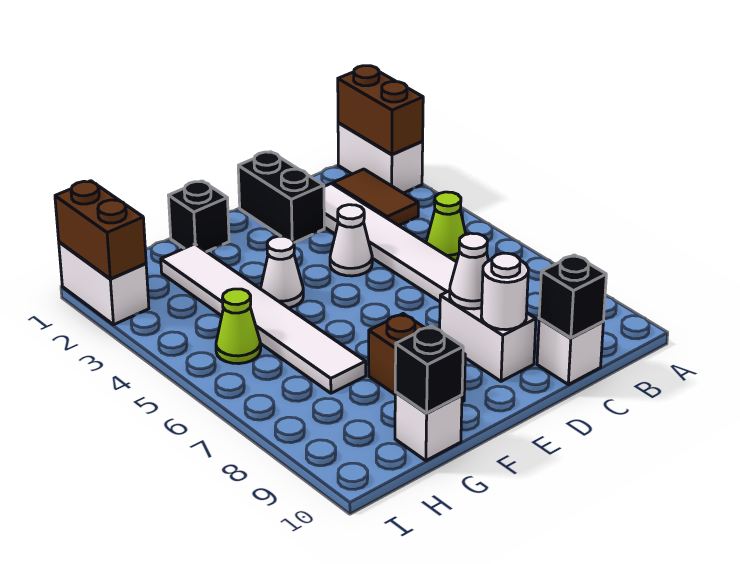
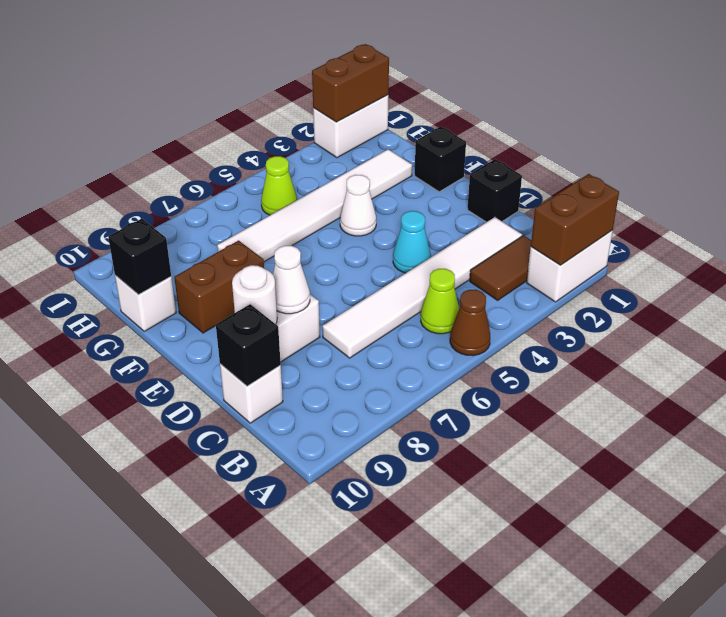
none -> brown cone A5 level 1
black brick D1:D2 level 1 -> black brick D1 level 1
white cone D4 level 1 -> cyan cone D4 level 1

